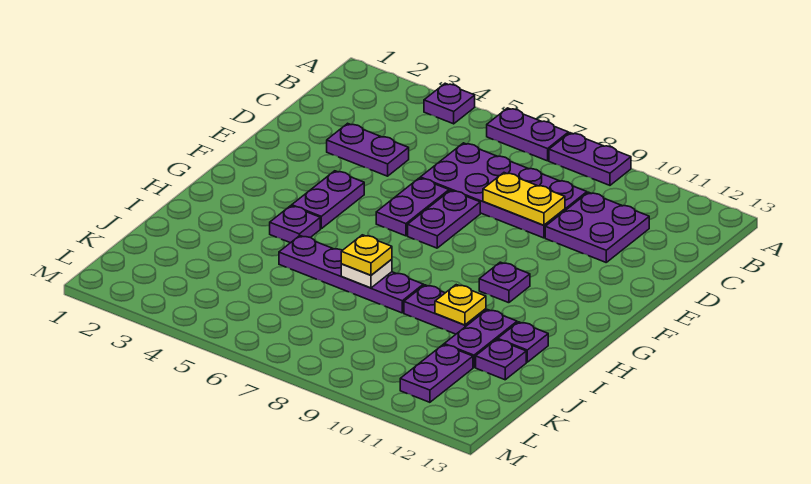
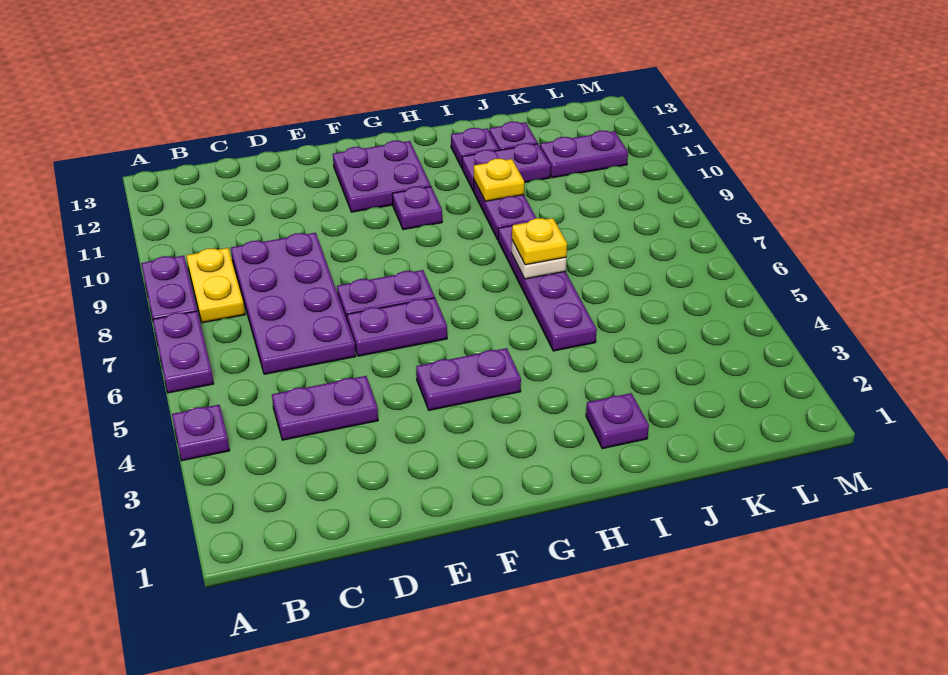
purple plate C10:D11 level 1 -> purple plate F11:G12 level 1
purple plate D3:D4 level 1 -> purple plate C4:D4 level 1
yellow plate D8:D9 level 2 -> yellow plate B8:B9 level 1
purple plate H4 level 1 -> purple plate I2 level 1

